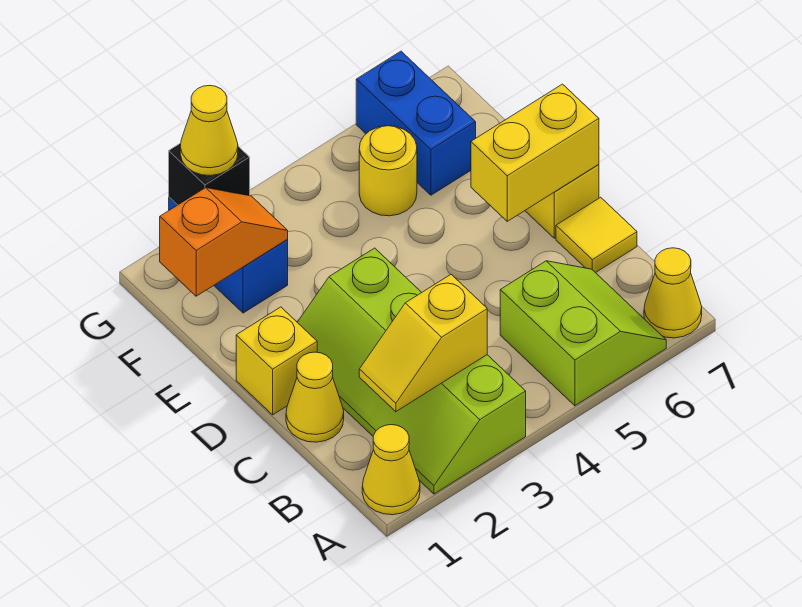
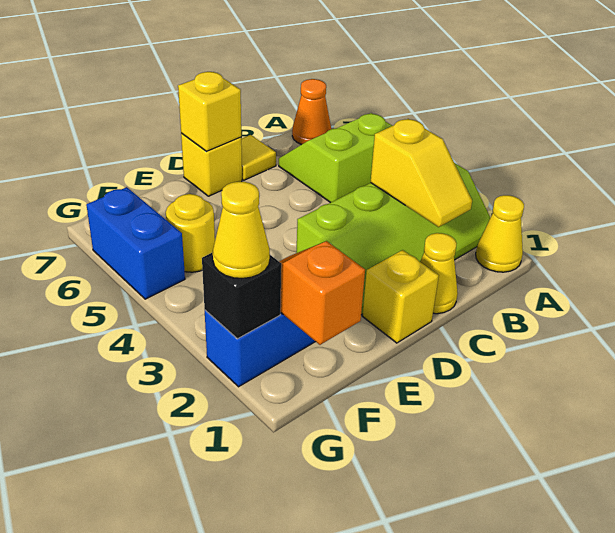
yellow cone A7 level 1 -> orange cone A7 level 1
yellow brick D6:D7 level 2 -> yellow brick D7 level 2
blue brick F6:G6 level 1 -> blue brick G5:G6 level 1

